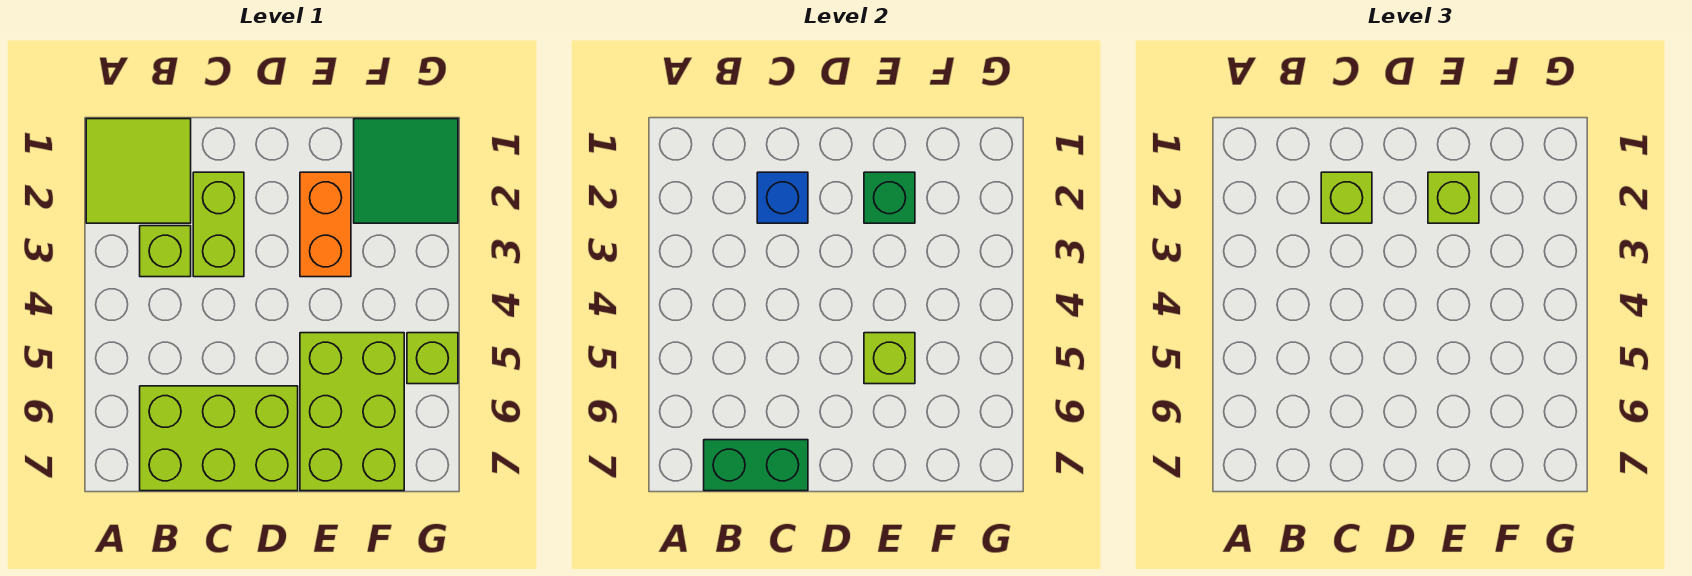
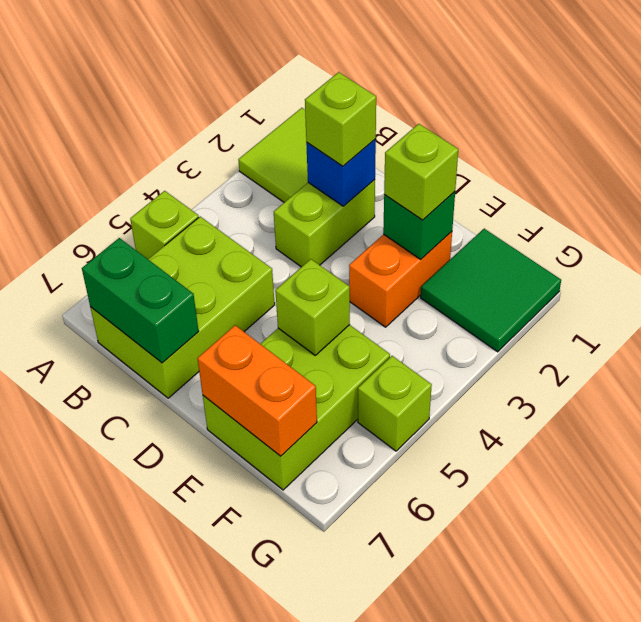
lime brick B3 level 1 -> lime brick A5 level 1
lime brick B6:D7 level 1 -> lime brick B5:C7 level 1
none -> orange brick E7:F7 level 2

